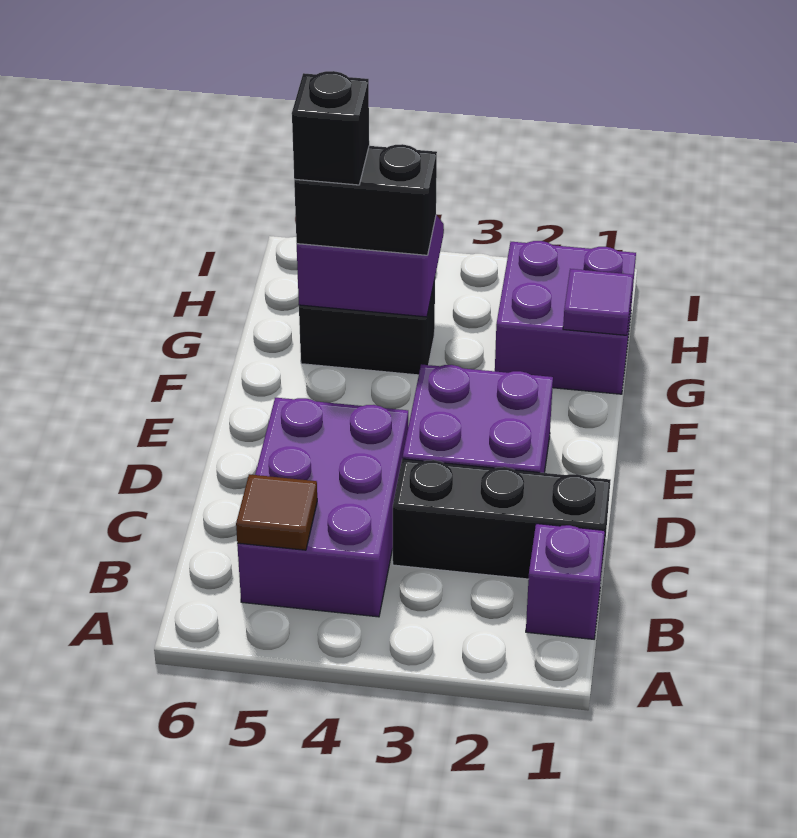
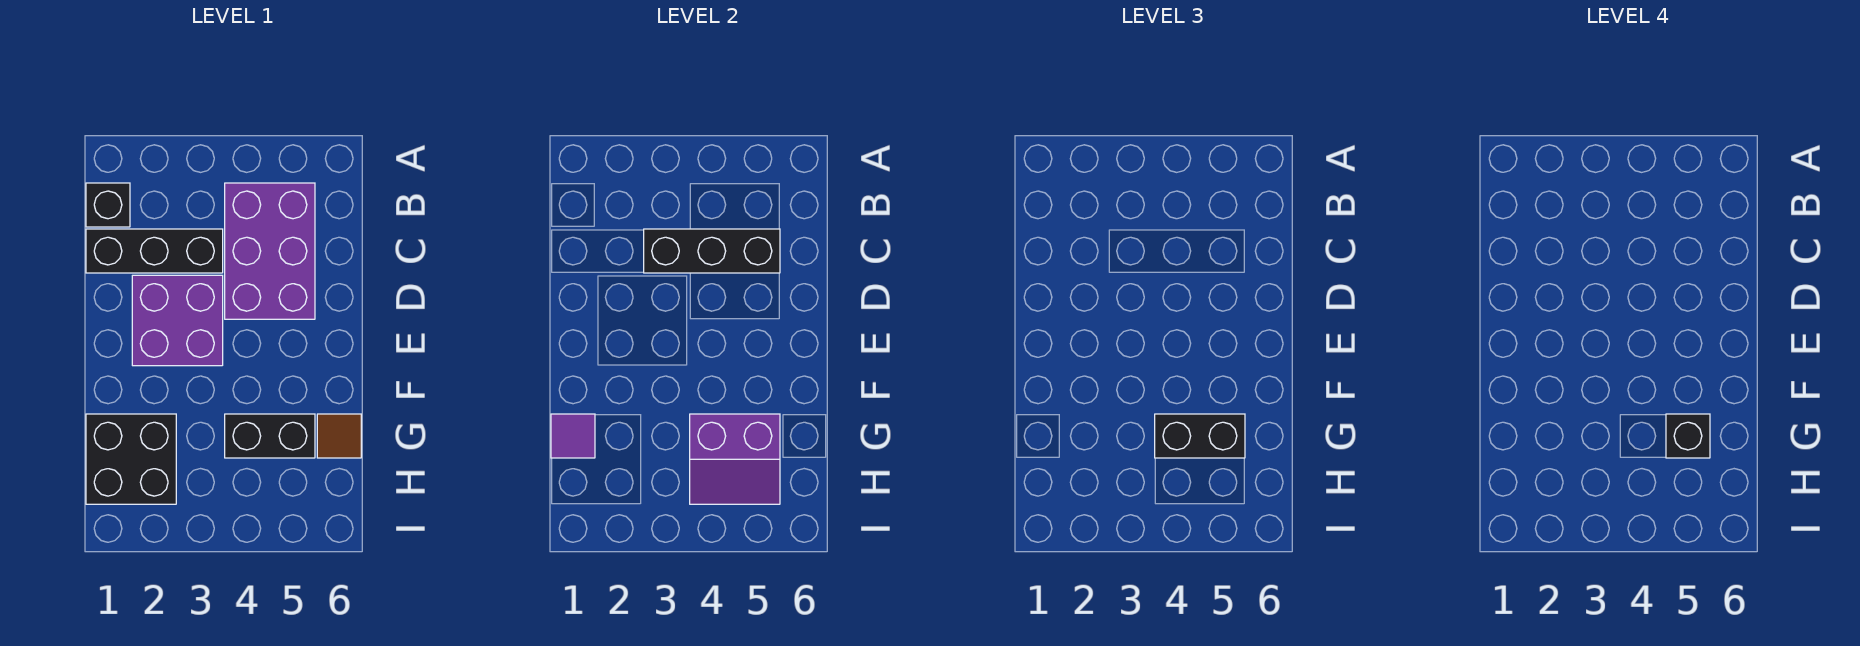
purple brick B1 level 1 -> black brick B1 level 1
brown tile B5 level 2 -> brown tile G6 level 1
none -> black brick C3:C5 level 2
purple brick G1:H2 level 1 -> black brick G1:H2 level 1

